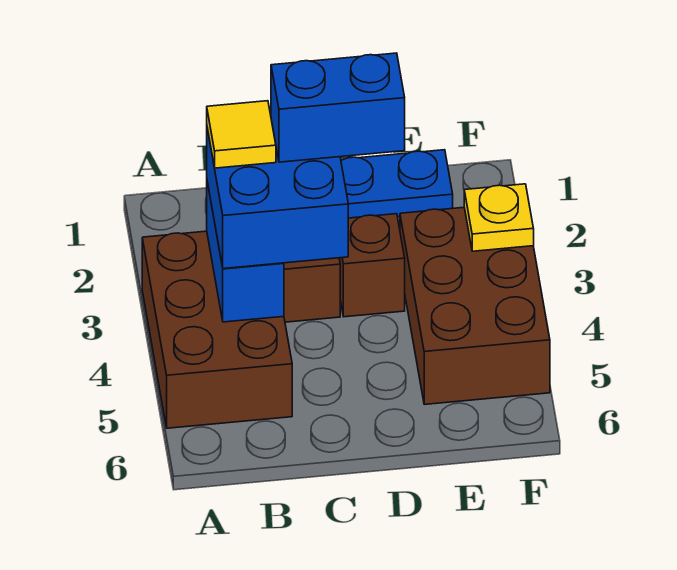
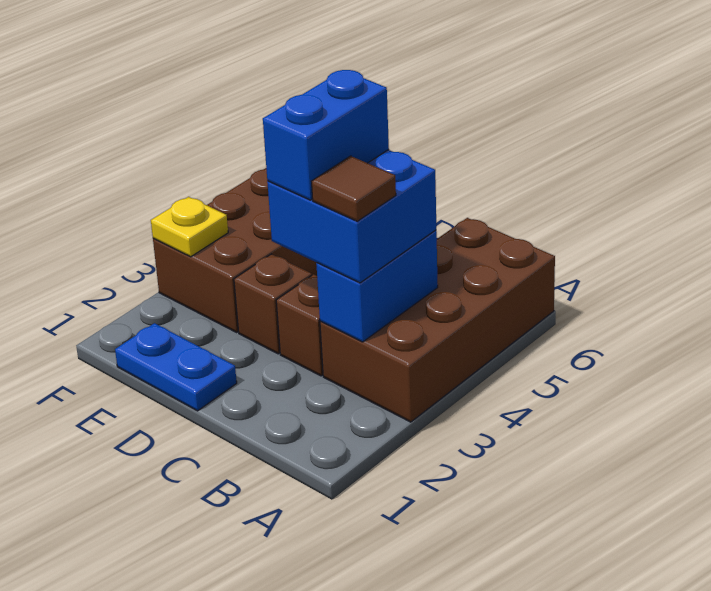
brown brick A3:B5 level 1 -> brown brick A3:B6 level 1
yellow tile B3 level 4 -> brown tile B3 level 4
blue brick C3:D3 level 4 -> blue brick C3:C4 level 4

